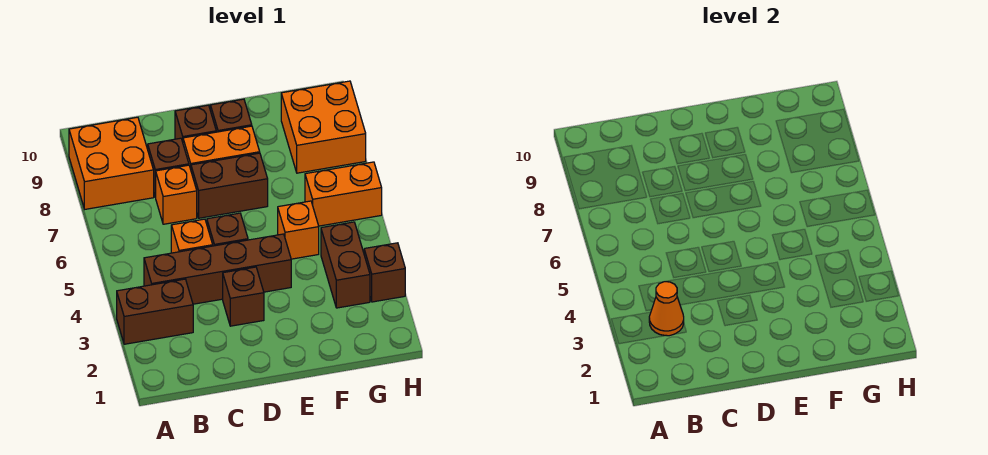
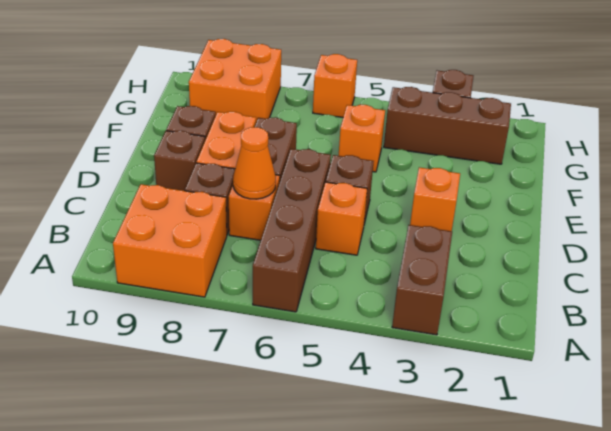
orange cone B3 level 2 -> orange cone C7 level 2
brown brick B4:E4 level 1 -> brown brick A6:D6 level 1
brown brick D3 level 1 -> orange brick D3 level 1
brown brick G3:G4 level 1 -> brown brick G2:G4 level 1
orange brick G6:H6 level 1 -> orange brick H6 level 1

